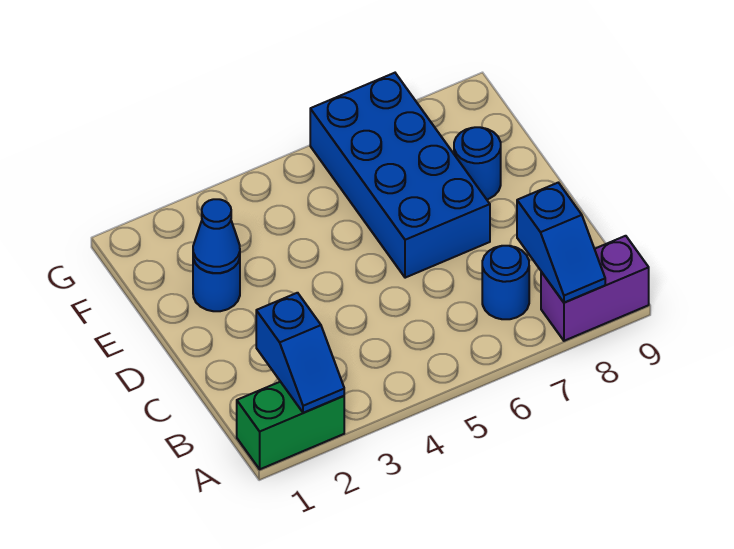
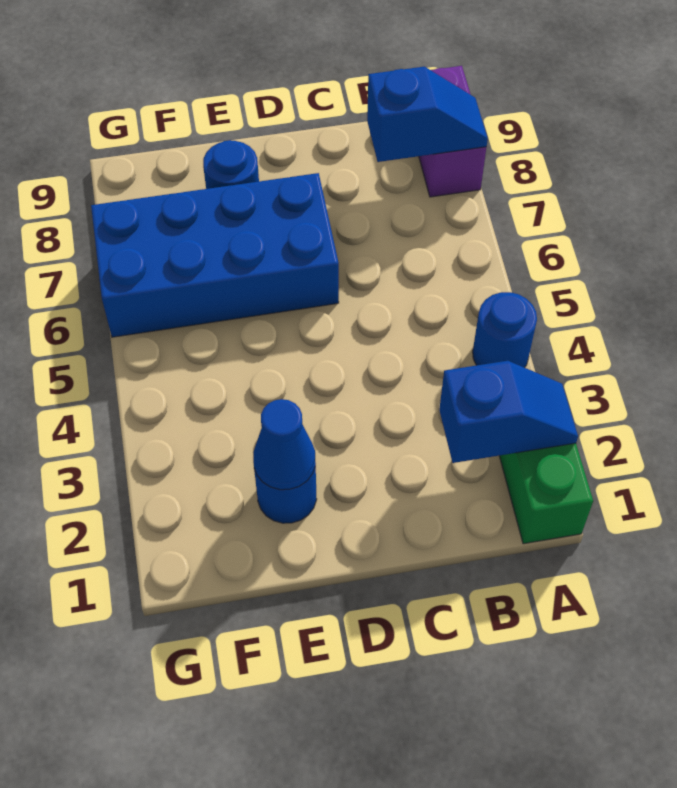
blue round brick B7 level 1 -> blue round brick A4 level 1

